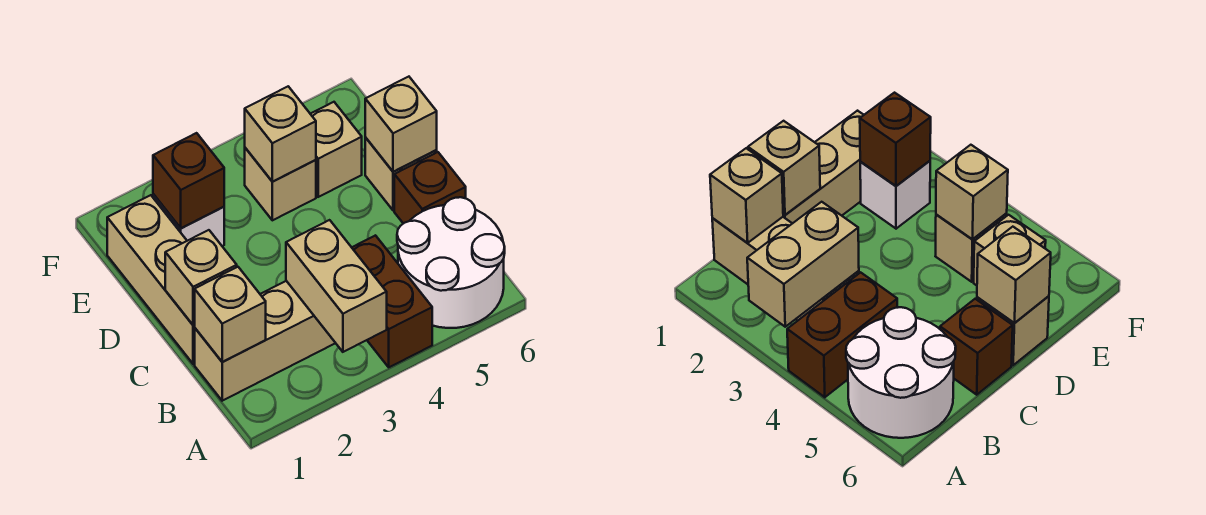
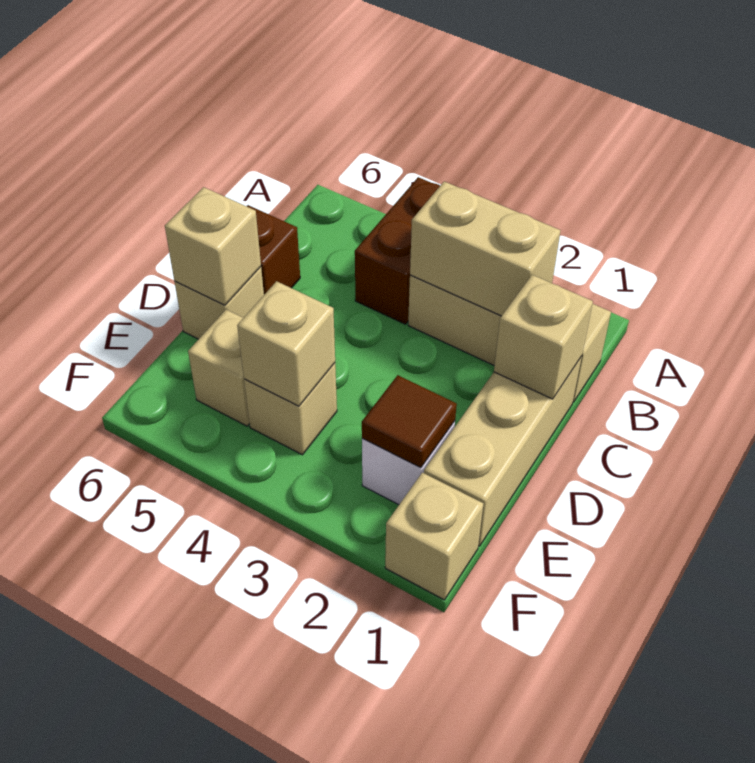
tan brick A3:B3 level 2 -> tan brick B2:B3 level 2
white round brick A5:B6 level 1 -> none
tan brick B1 level 2 -> tan brick F1 level 1
brown brick E2 level 2 -> brown tile E2 level 2

